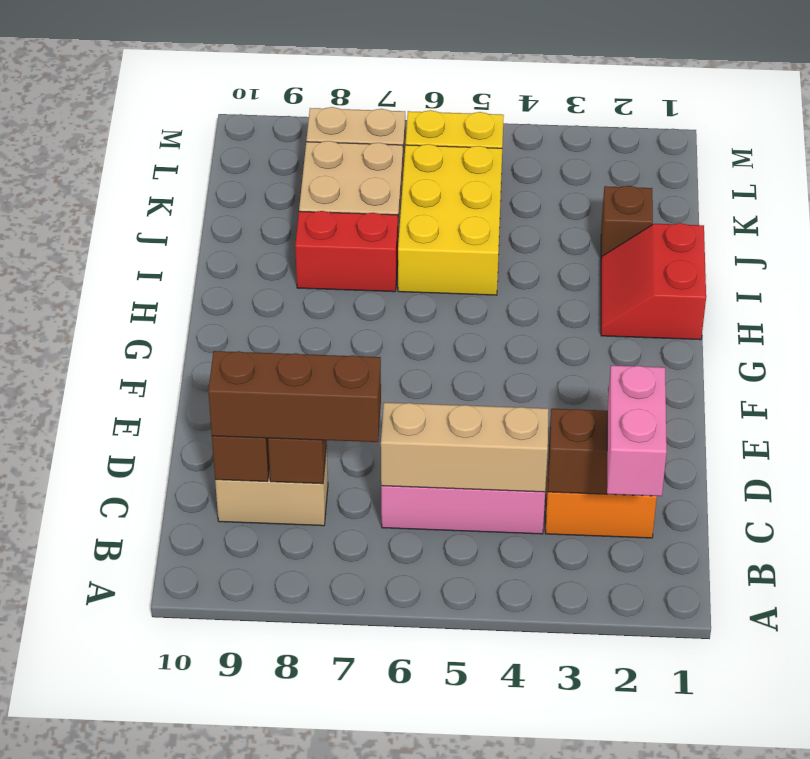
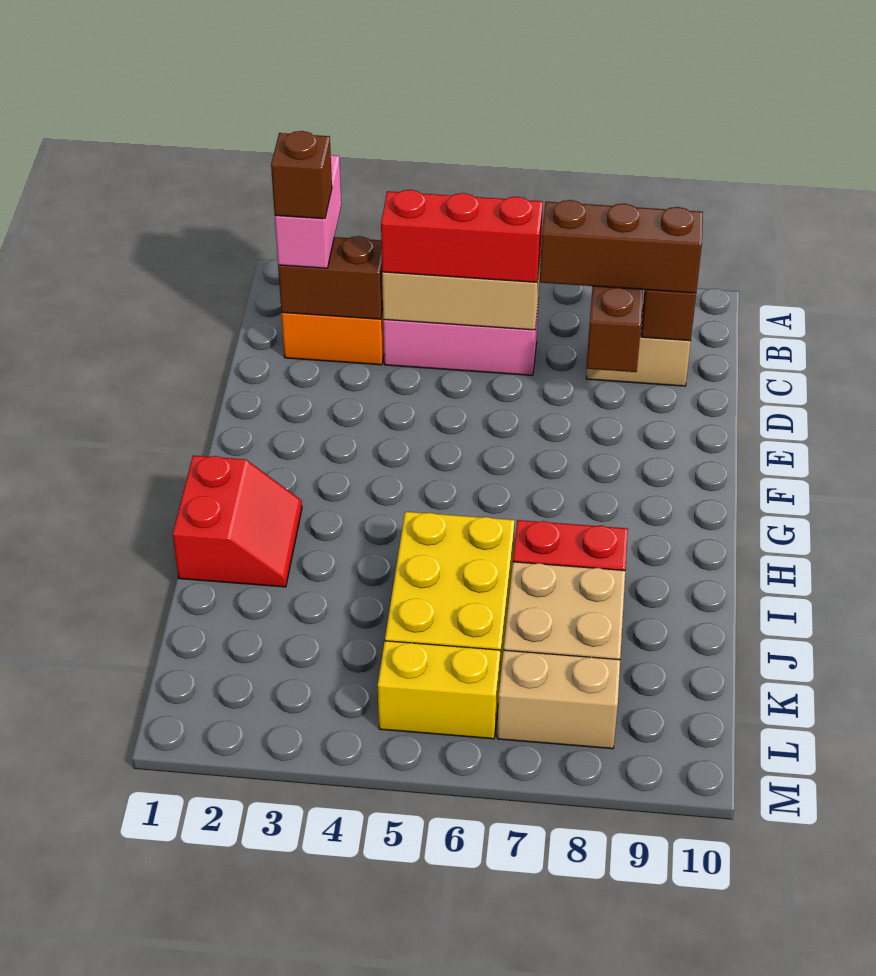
none -> red brick C4:C6 level 3
brown brick J2 level 1 -> brown brick C2 level 4

